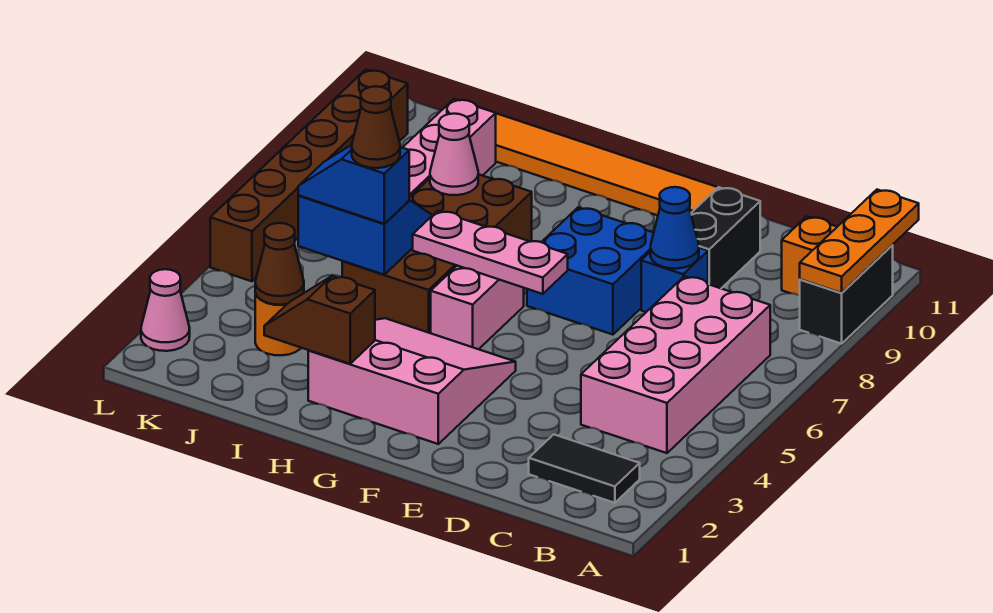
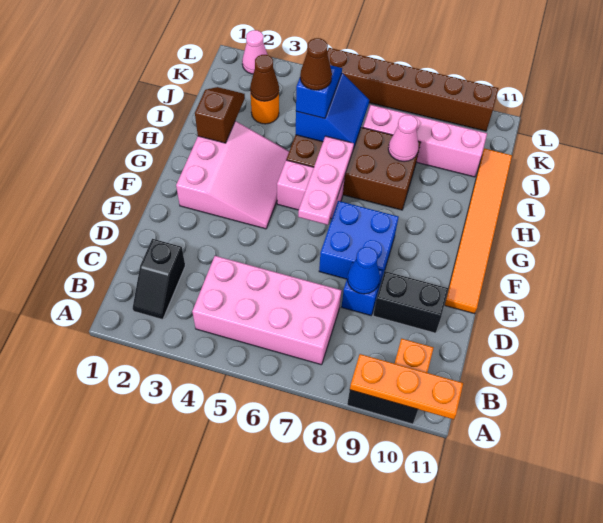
black tile B2:C2 level 1 -> black slope B2:C2 level 1 top C

